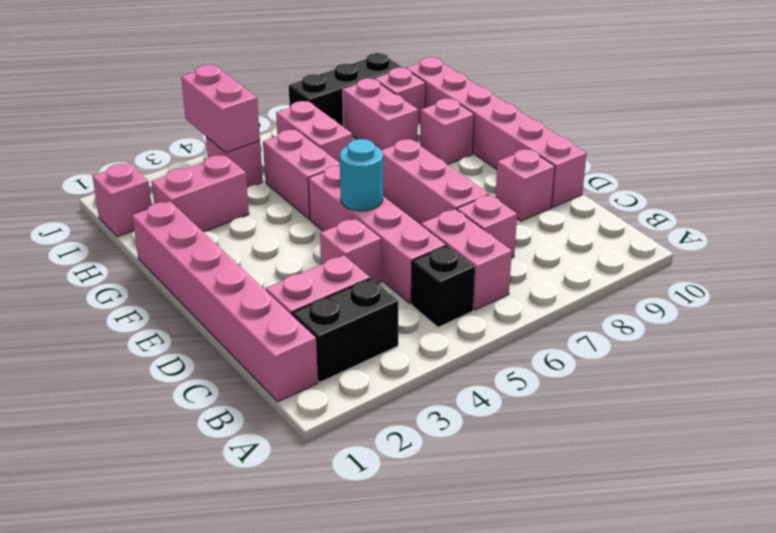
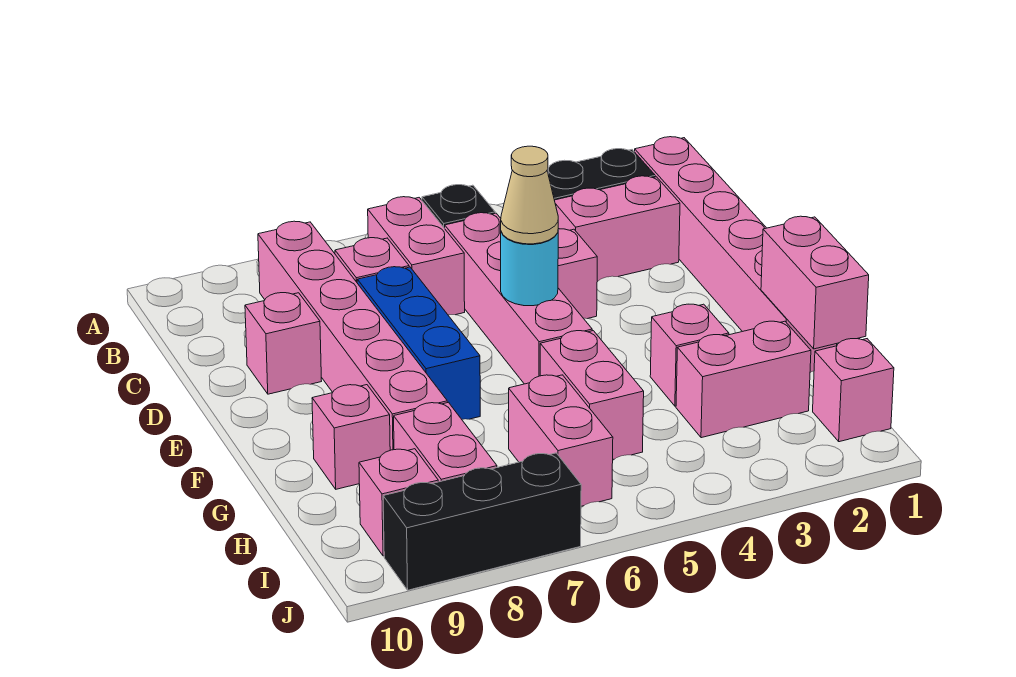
pink brick D7:F7 level 1 -> blue brick D7:F7 level 1
pink brick D10:I10 level 1 -> pink brick B8:G8 level 1
none -> tan cone E5 level 3
pink brick I4 level 1 -> pink brick G3 level 1
pink brick I4:J4 level 2 -> pink brick G1:H1 level 2

